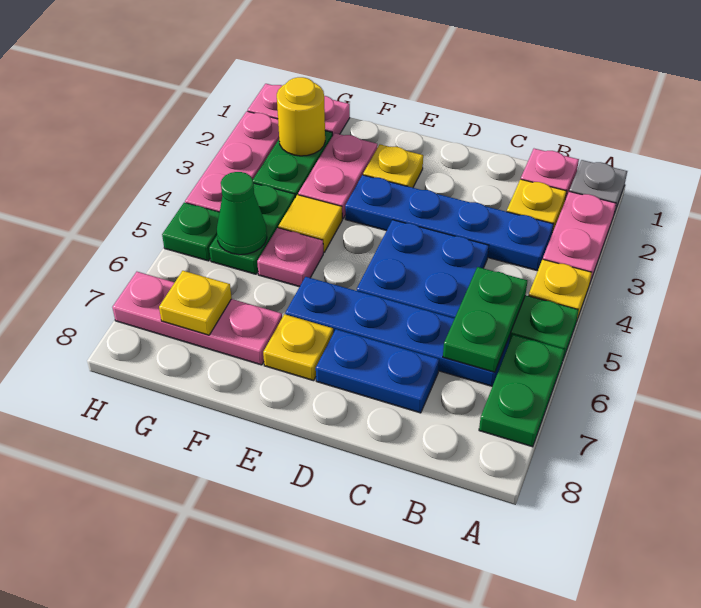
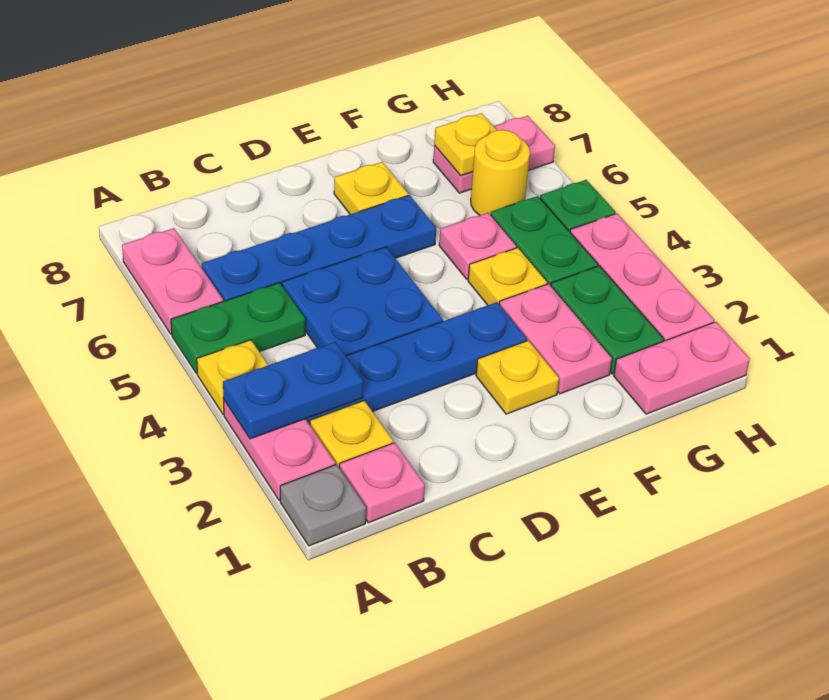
green plate A6:A7 level 1 -> pink plate A6:A7 level 1
green plate B5:B6 level 2 -> none
blue plate C7:D7 level 1 -> blue plate A3:B3 level 2
yellow tile F4 level 1 -> yellow plate F4 level 1
pink plate F7:H7 level 1 -> pink plate G7:H7 level 1
yellow round brick G2 level 2 -> yellow round brick G6 level 1
green cone G5 level 2 -> none

